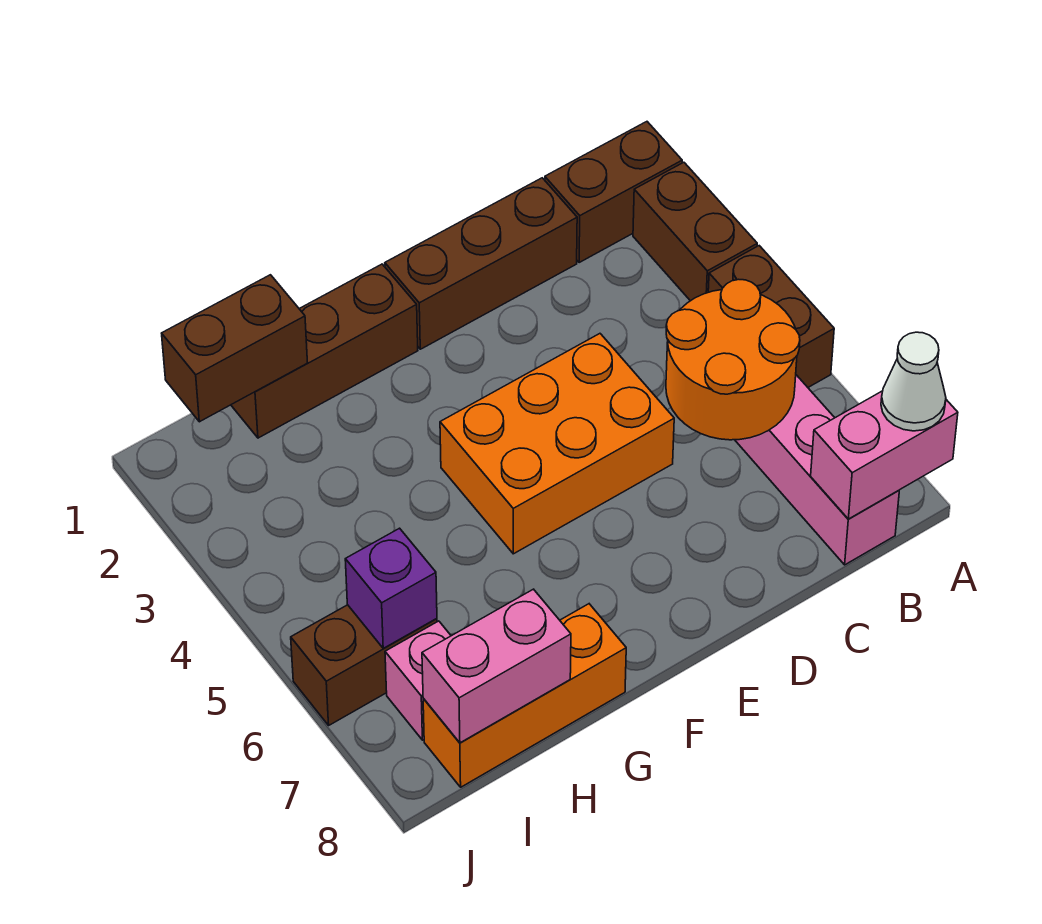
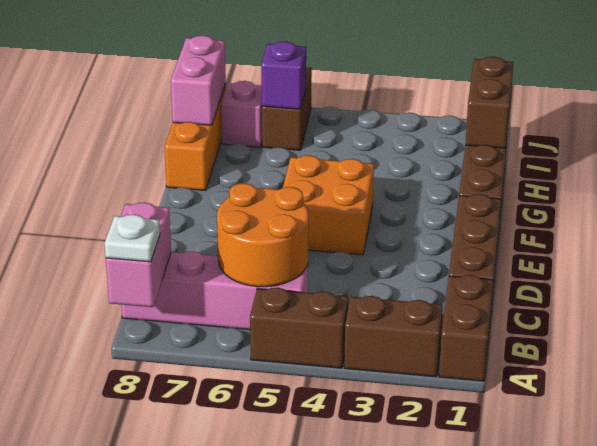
white cone A8 level 3 -> white plate A8 level 3
orange brick D4:F5 level 1 -> orange brick E4:F5 level 1

